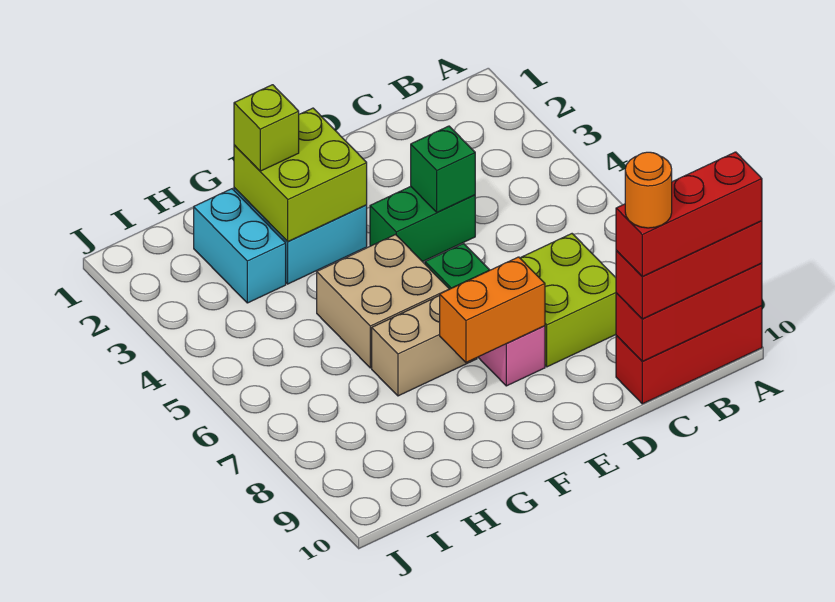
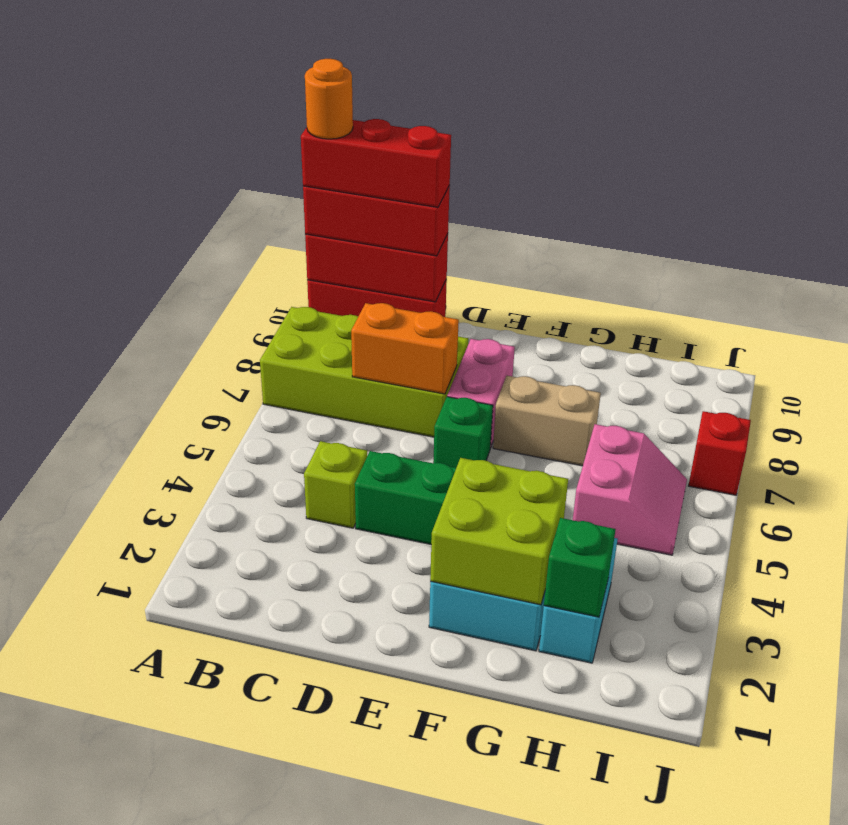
lime brick C7:D8 level 1 -> lime brick A7:D8 level 1
orange round brick C10 level 5 -> orange round brick A10 level 5
green brick D4 level 2 -> green brick H2 level 2
orange brick E8:F8 level 2 -> orange brick C7:D7 level 2
tan brick F5:G6 level 1 -> none
lime brick G2 level 3 -> lime brick C4 level 1
none -> pink slope H5:I6 level 1 top H
none -> red brick J7 level 1

